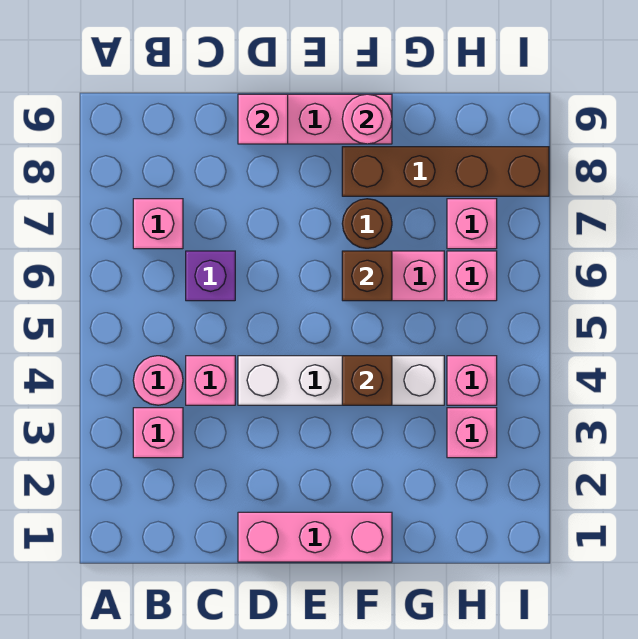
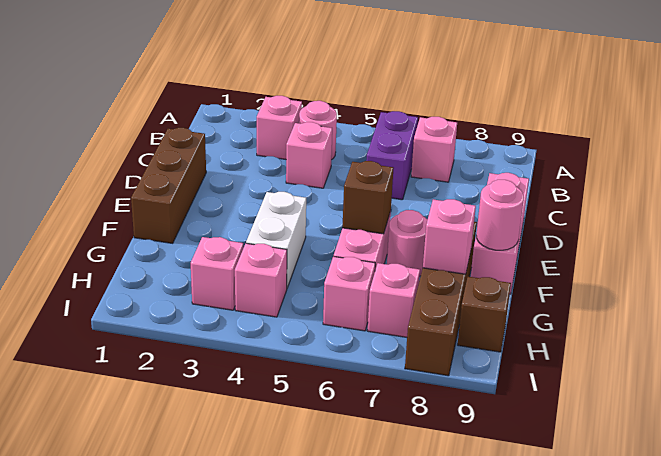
purple brick C6 level 1 -> purple brick B6:C6 level 1
pink brick D1:F1 level 1 -> brown brick D1:F1 level 1
white brick D4:G4 level 1 -> white brick F4:G4 level 1
pink brick D9 level 2 -> pink brick G8 level 2
brown brick F4 level 2 -> brown brick H9 level 1
brown round brick F7 level 1 -> pink round brick F7 level 1

